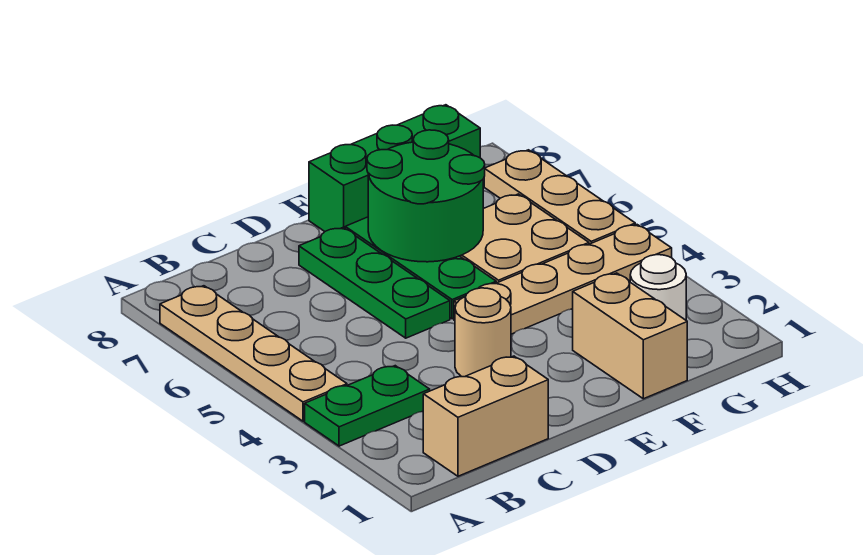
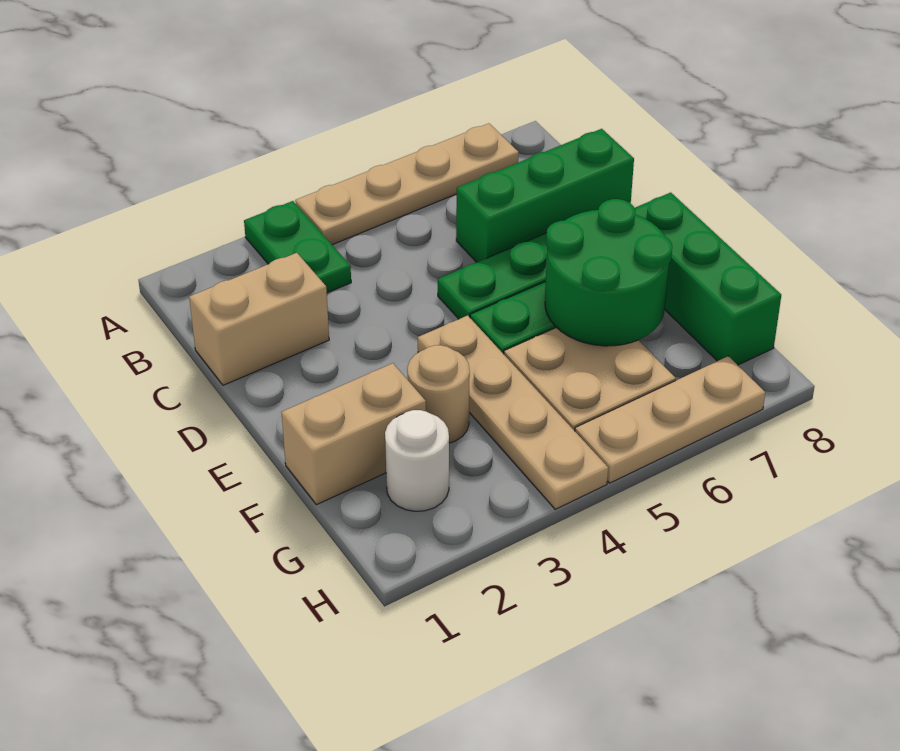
tan brick B1:C1 level 1 -> tan brick C1:C2 level 1
none -> green brick C6:C8 level 1
tan round brick D3 level 1 -> tan round brick F3 level 1

